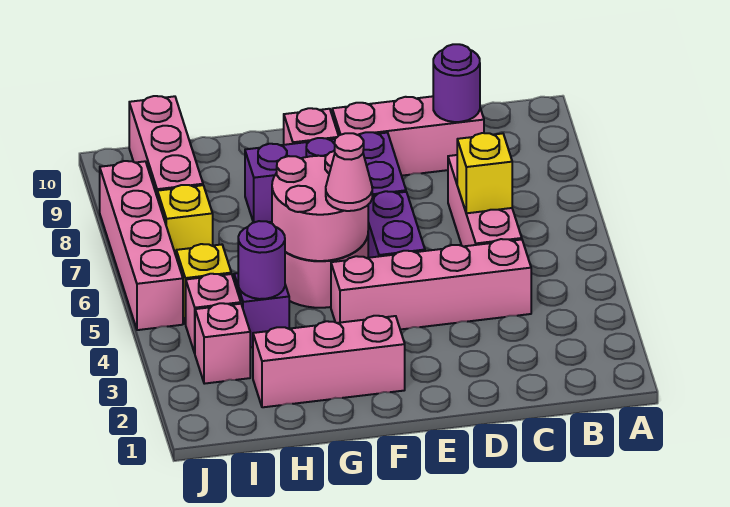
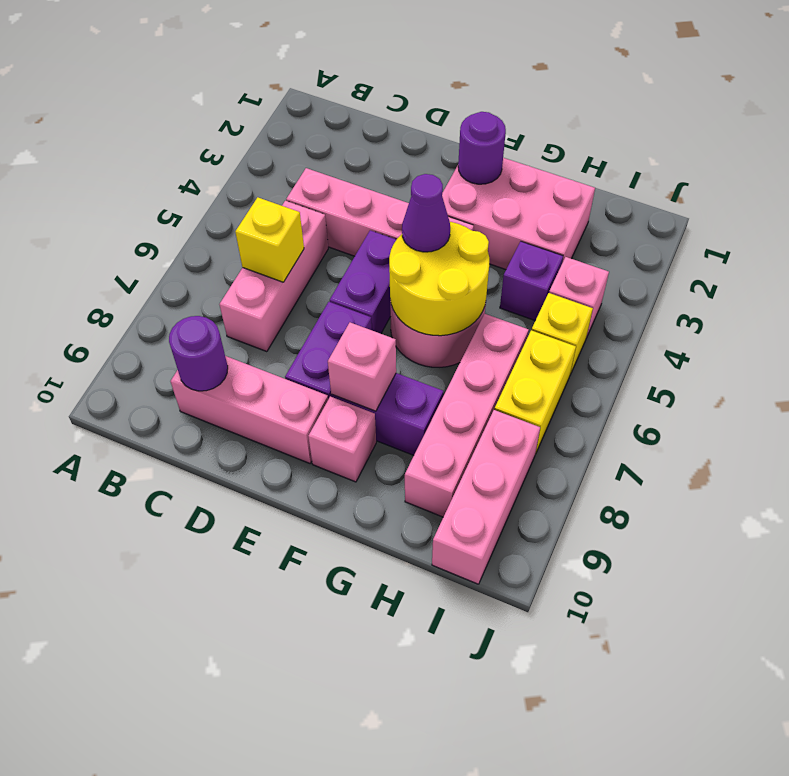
pink brick F2:H2 level 1 -> pink brick F2:H3 level 1
pink round brick F5:G6 level 2 -> yellow round brick F5:G6 level 2
pink cone F5 level 3 -> purple cone F5 level 3
purple round brick H4 level 2 -> purple round brick F2 level 2
pink brick I3 level 1 -> pink brick F8 level 2
yellow brick I7 level 1 -> yellow brick I6:I7 level 1
pink brick J5:J8 level 1 -> pink brick H6:H9 level 1

